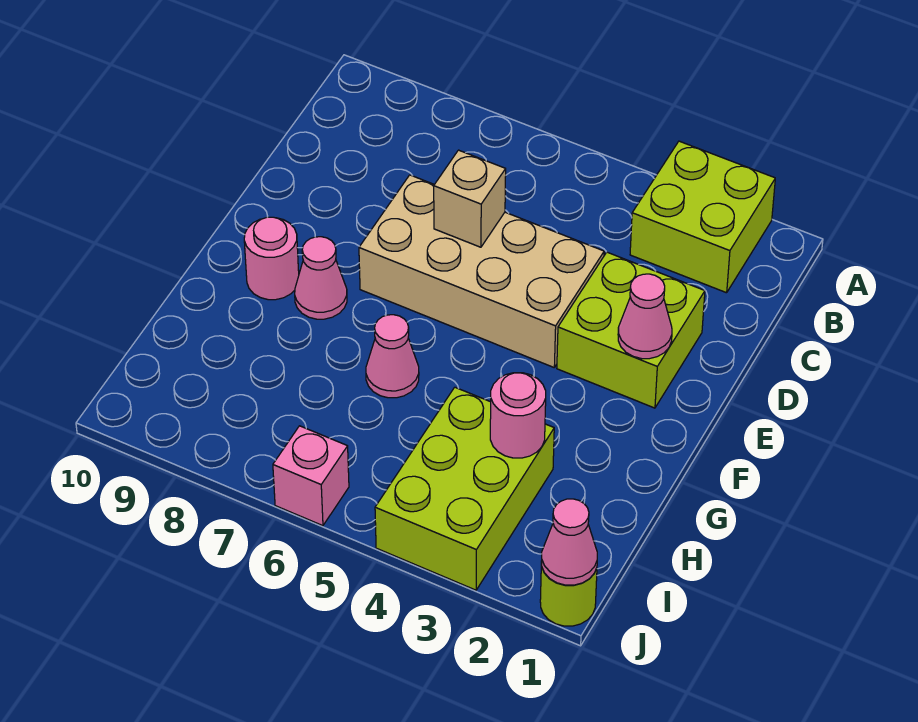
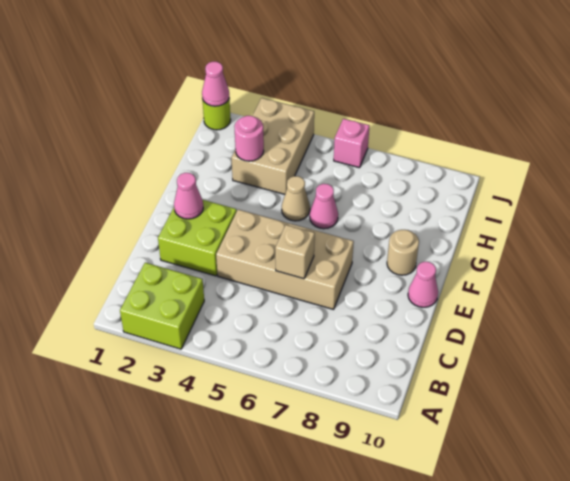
pink cone F8 level 1 -> pink cone E10 level 1
pink round brick F9 level 1 -> tan round brick F9 level 1
none -> tan cone G5 level 1
lime brick H3:J4 level 1 -> tan brick H3:J4 level 1

